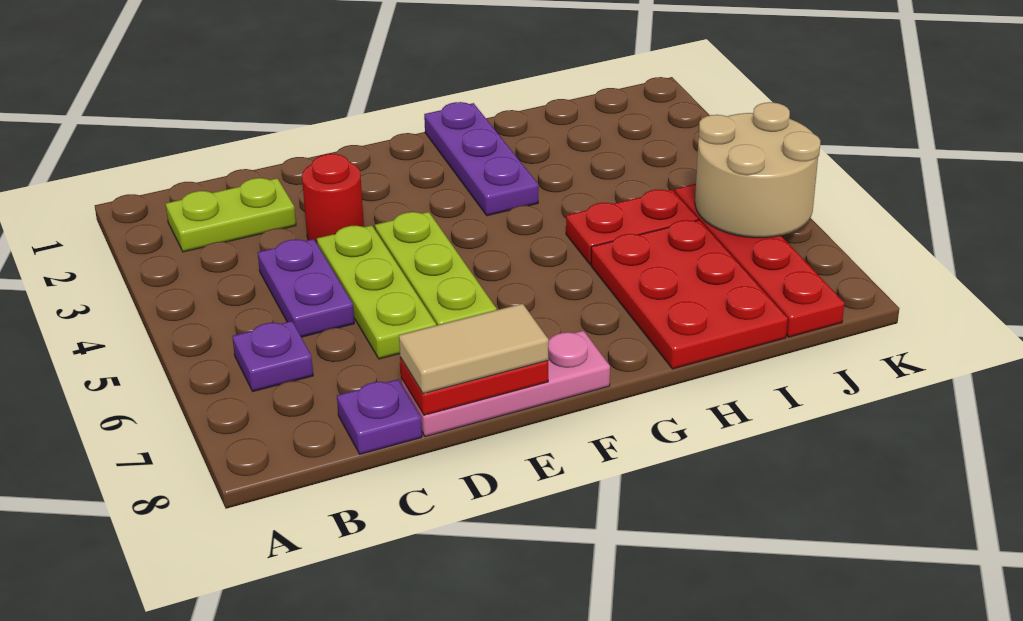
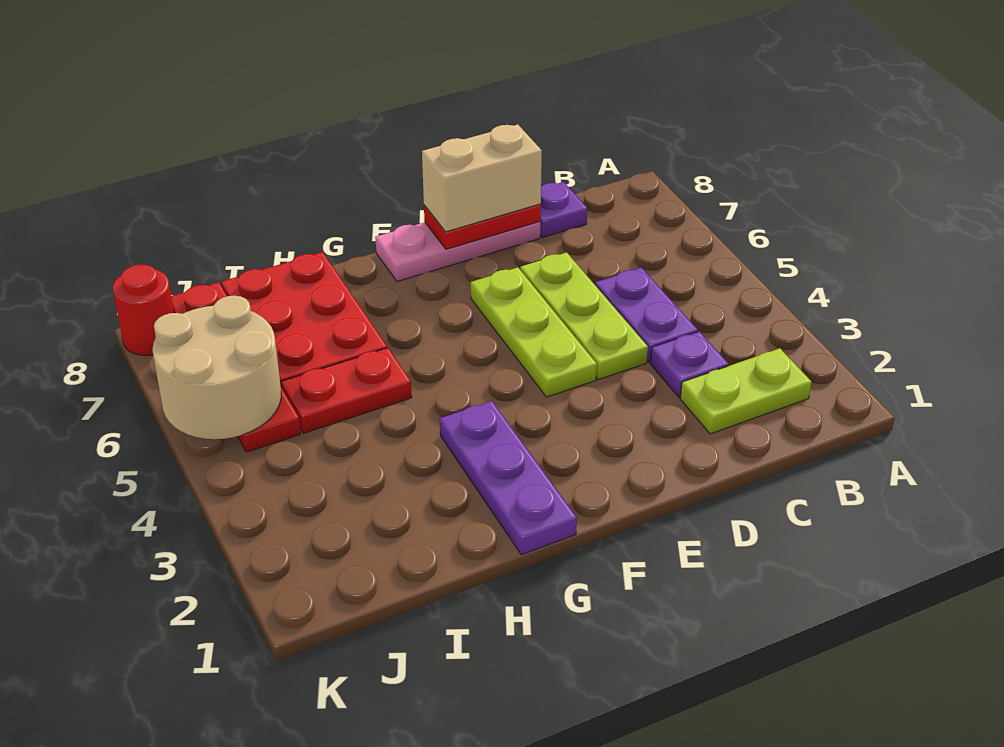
purple plate B6 level 1 -> purple plate C3 level 1
red round brick D3 level 1 -> red round brick K8 level 1
tan tile D8:E8 level 3 -> tan brick D8:E8 level 3

